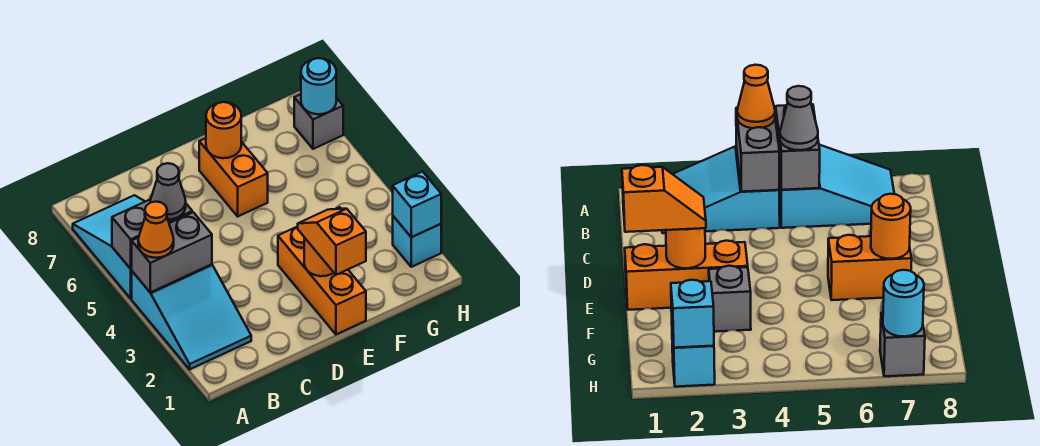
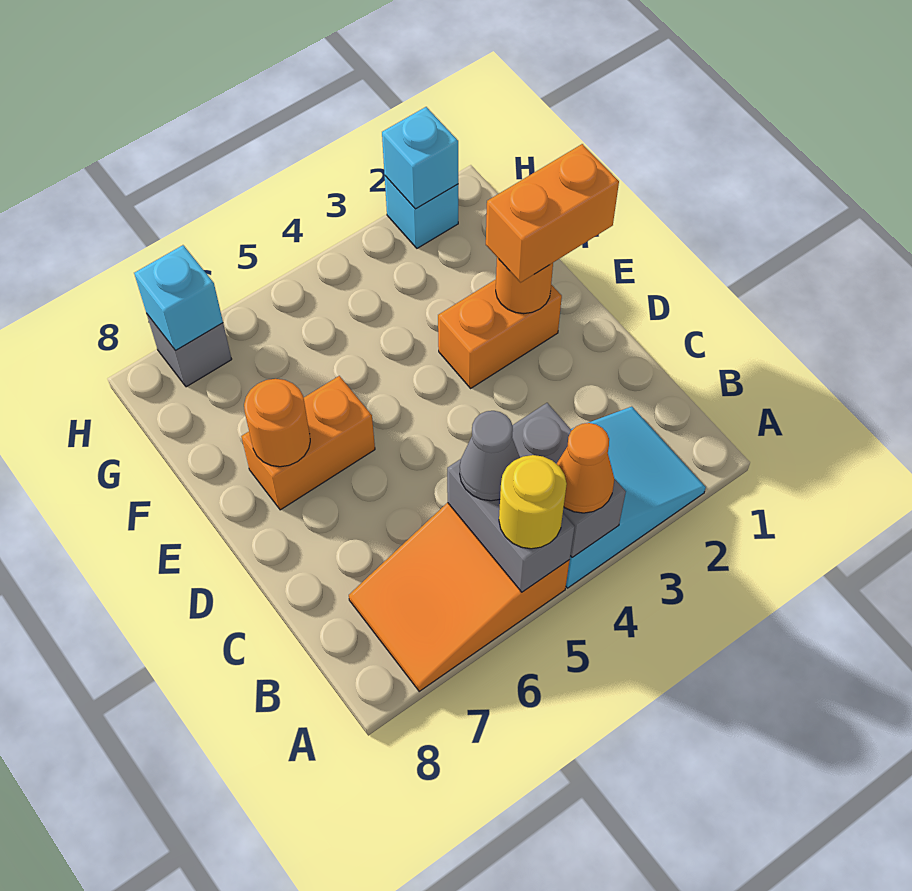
cyan slope A5:B7 level 1 top 5 -> orange slope A5:B7 level 1 top 5
none -> yellow round brick A5 level 3
orange brick E1:E3 level 1 -> orange brick E2:E3 level 1
orange slope E1:E2 level 3 top 1 -> orange brick E1:E2 level 3
grey brick F3 level 1 -> none
cyan round brick H7 level 2 -> cyan brick H7 level 2

